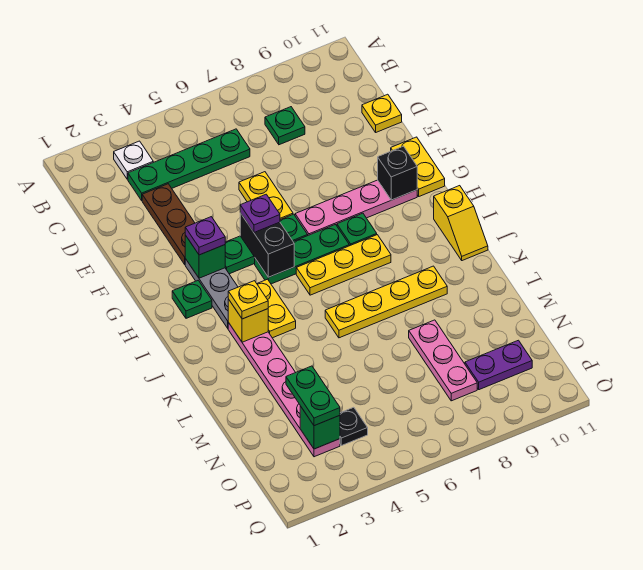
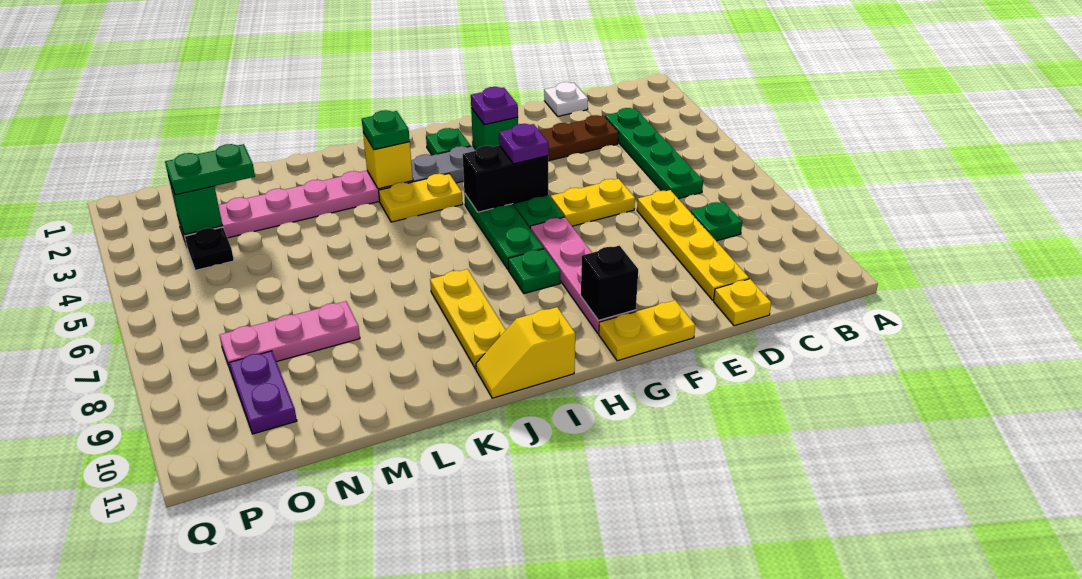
white plate B3 level 1 -> white plate D1 level 1
yellow plate I6:I8 level 1 -> yellow plate J8:J10 level 1
yellow plate J3 level 3 -> green plate J3 level 3
yellow plate K6:K9 level 1 -> yellow plate D7:D10 level 1

